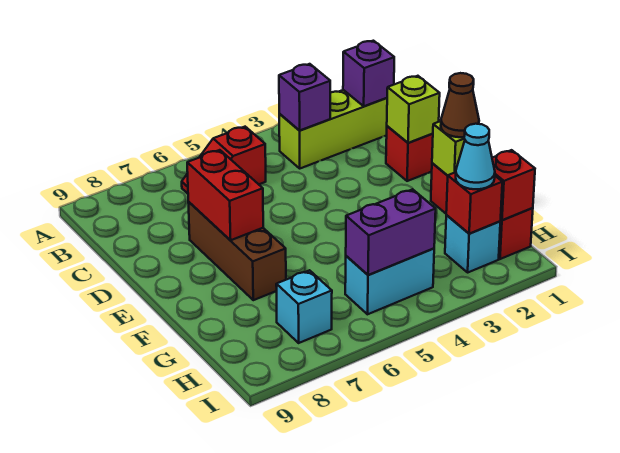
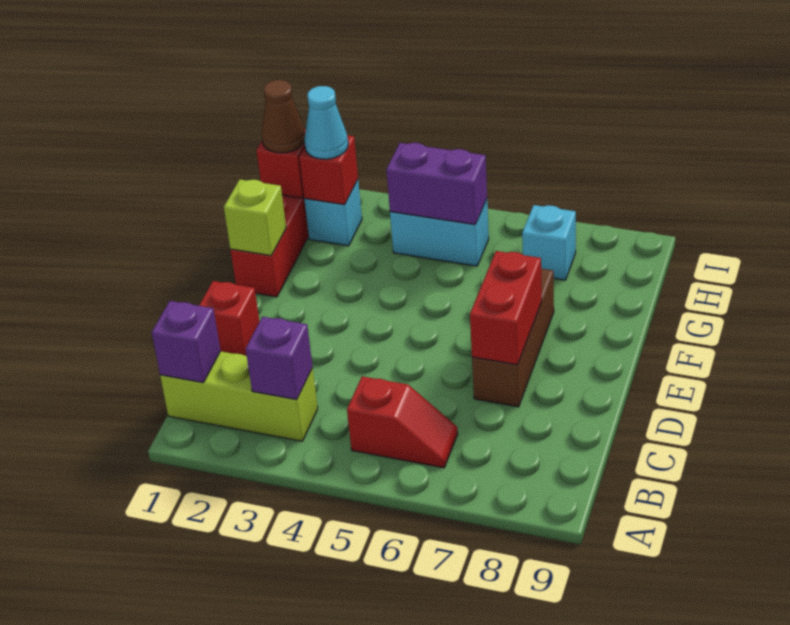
lime brick D1 level 2 -> none
brown cone F1 level 3 -> brown cone H1 level 3

